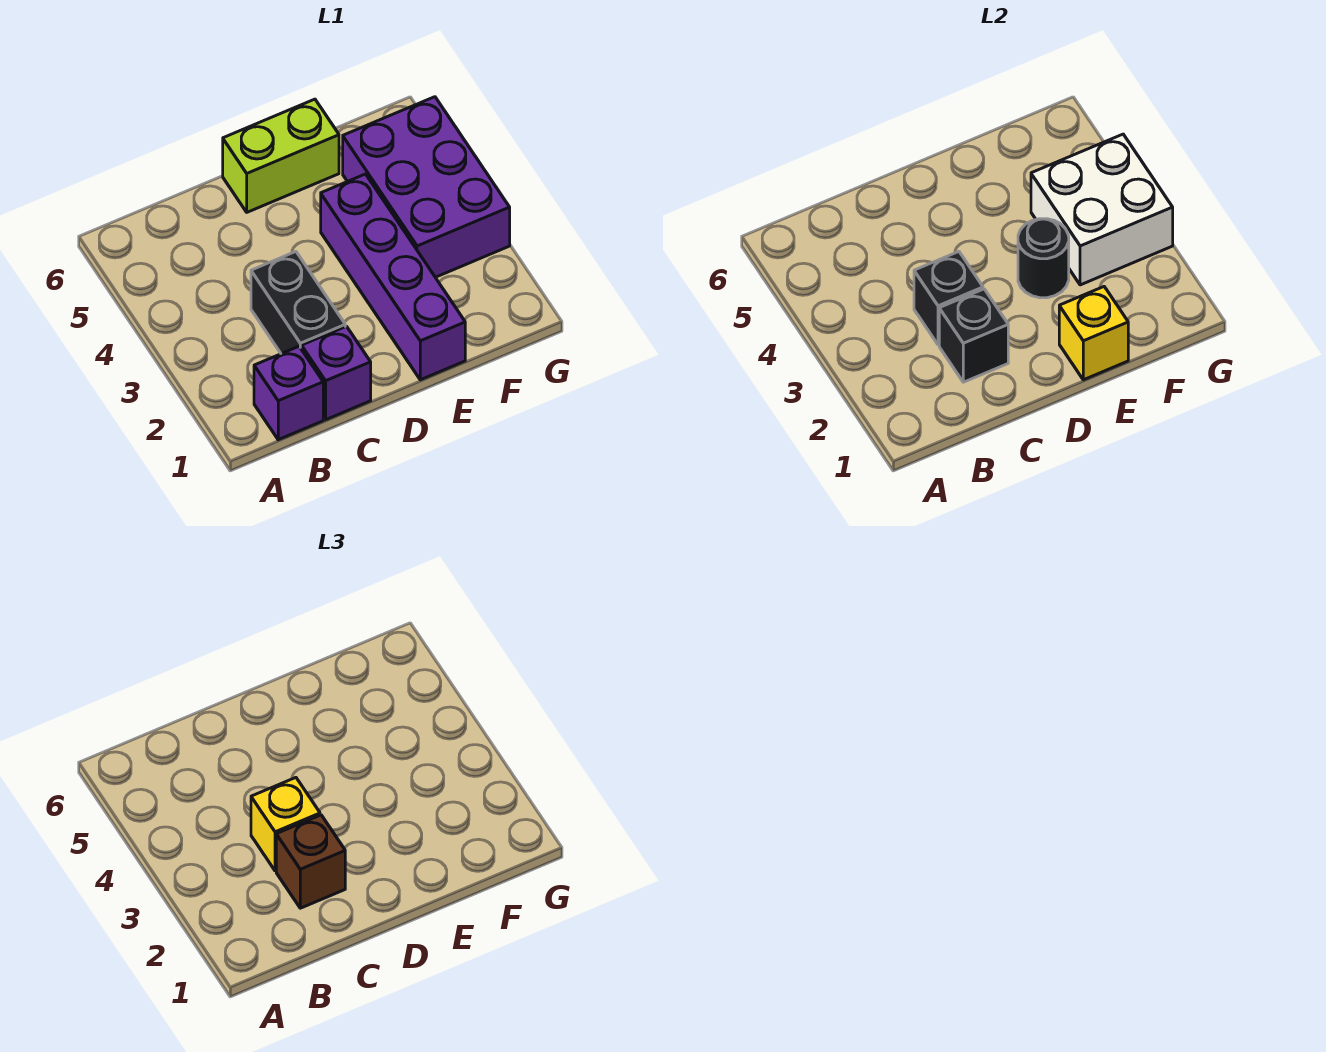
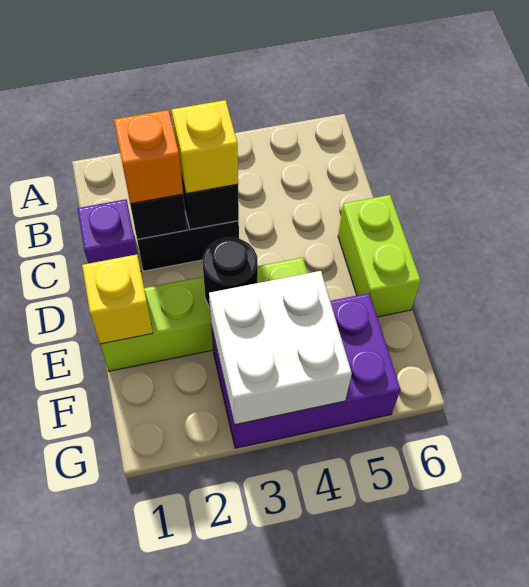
purple brick B1 level 1 -> none
brown brick C2 level 3 -> orange brick C2 level 3
purple brick E1:E4 level 1 -> lime brick E1:E4 level 1

